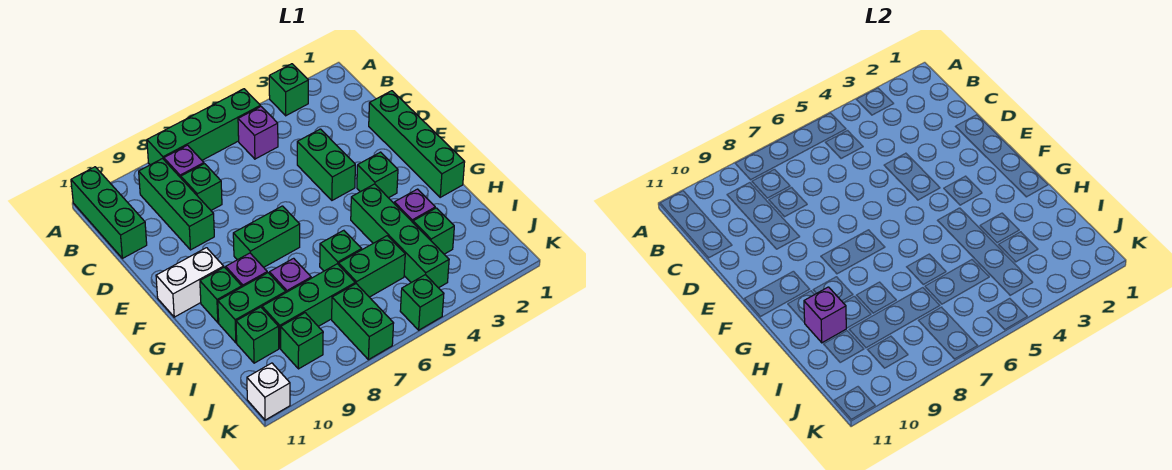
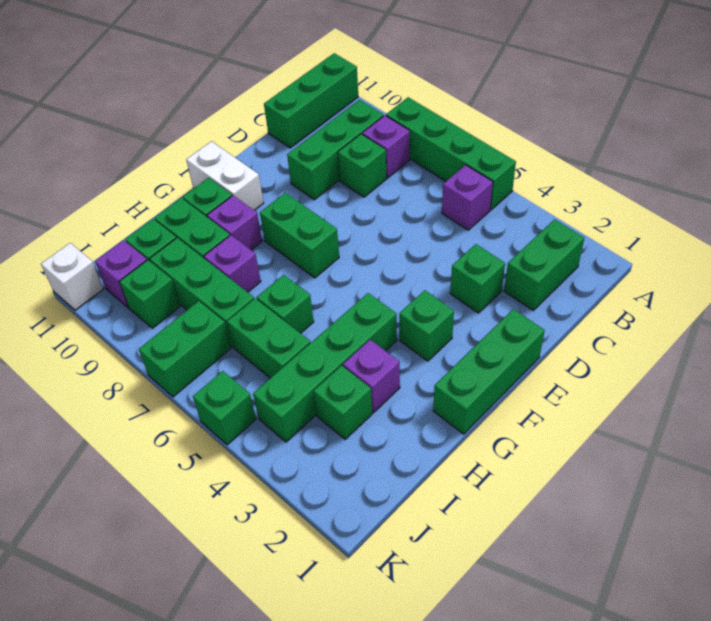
green brick A3 level 1 -> green brick D3 level 1
green brick D1:G1 level 1 -> green brick E1:G1 level 1
green brick D4:E4 level 1 -> green brick B2:C2 level 1
purple brick H10 level 2 -> purple brick J10 level 1

